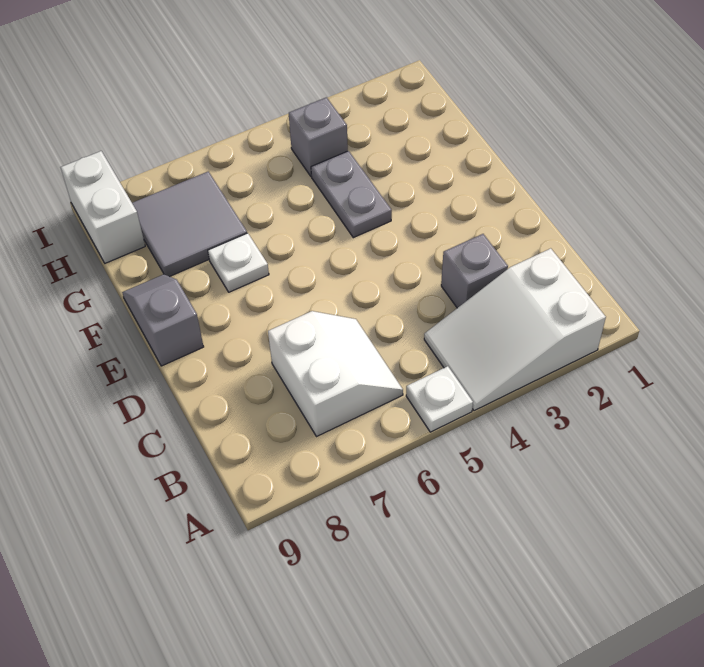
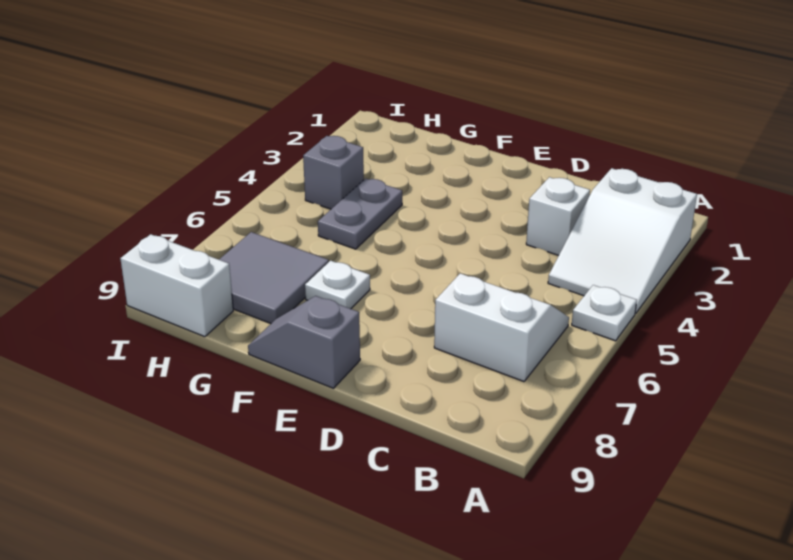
grey brick C3 level 1 -> white brick C3 level 1
grey plate F4:G4 level 1 -> grey plate G4:G5 level 1

